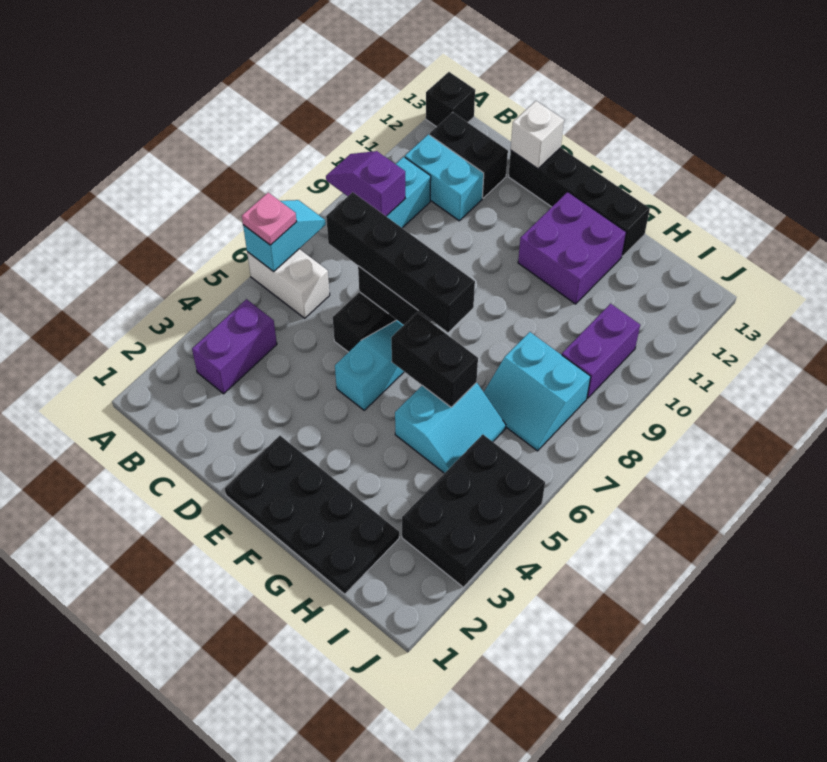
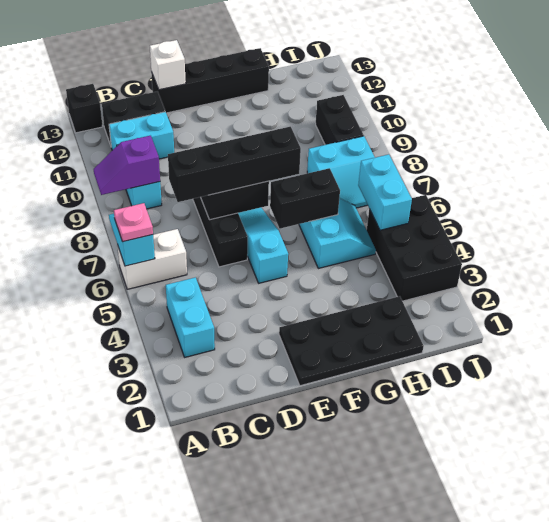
purple brick B3:B4 level 1 -> cyan brick B3:B4 level 1
purple brick F11:G12 level 1 -> none
none -> cyan brick I5:I6 level 2
purple brick I9:I10 level 1 -> black brick I9:I10 level 1

